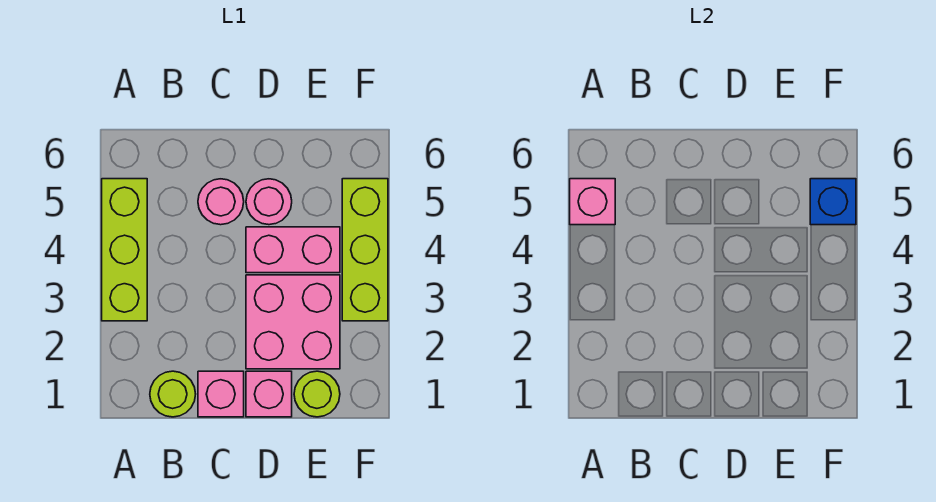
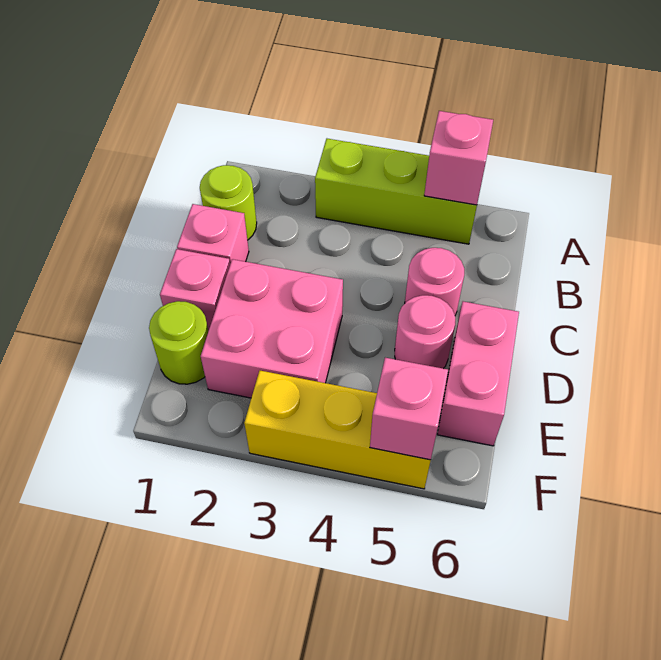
pink brick D4:E4 level 1 -> pink brick D6:E6 level 1
lime brick F3:F5 level 1 -> yellow brick F3:F5 level 1
blue brick F5 level 2 -> pink brick F5 level 2

